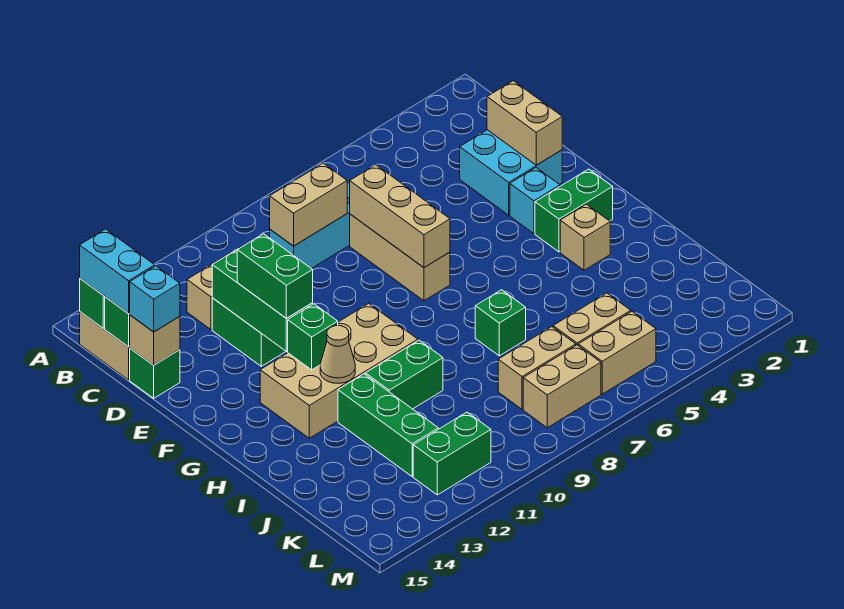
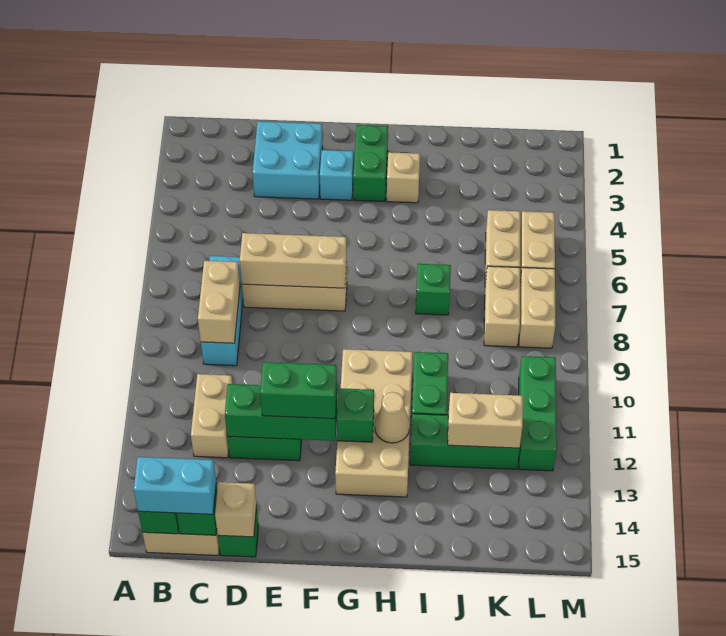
tan brick D2:E2 level 2 -> tan brick J12:K12 level 2
cyan brick D15 level 3 -> none
green brick L11:L12 level 1 -> green brick L10:L12 level 1

